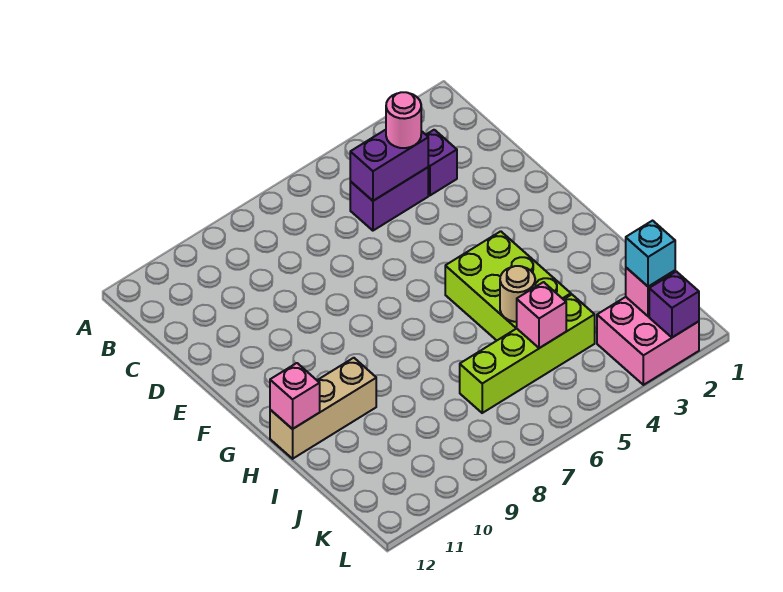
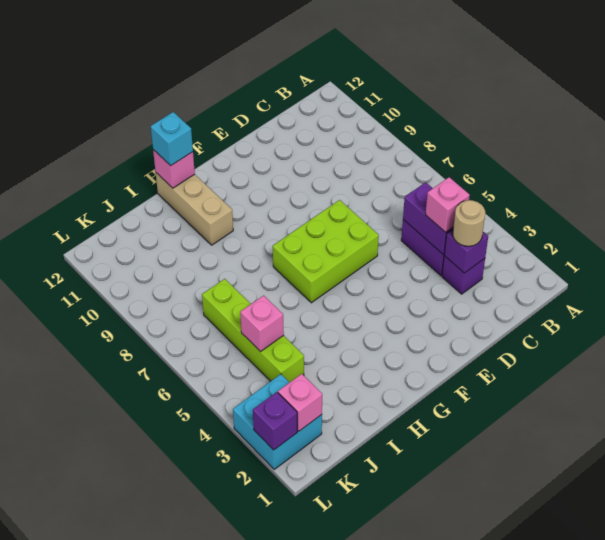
none -> purple brick C3 level 2
pink round brick C4 level 3 -> pink brick C4 level 3
lime brick G4:I5 level 1 -> lime brick E6:G7 level 1
tan round brick I5 level 2 -> tan round brick C3 level 3
pink brick K2:L3 level 1 -> cyan brick K2:L3 level 1
cyan brick K2 level 3 -> cyan brick H12 level 3

